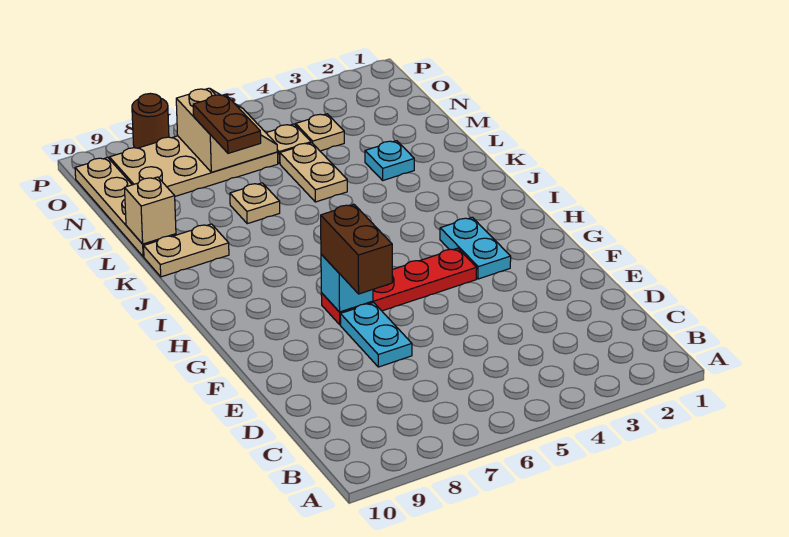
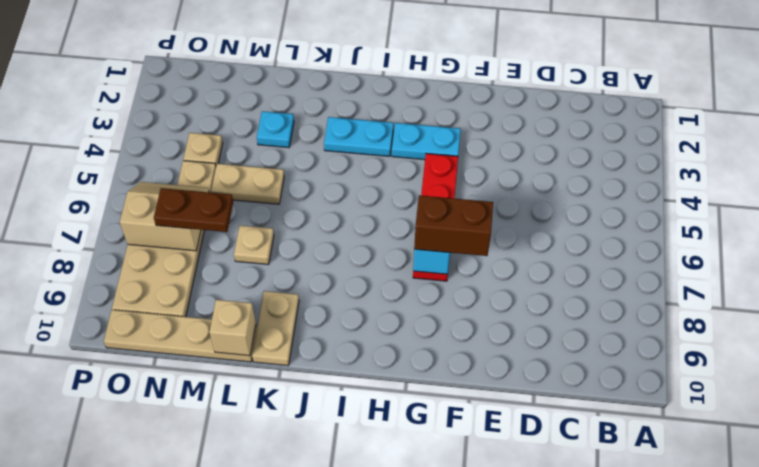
cyan plate E7:F7 level 1 -> cyan plate I3:J3 level 1
brown round brick P8 level 1 -> none

